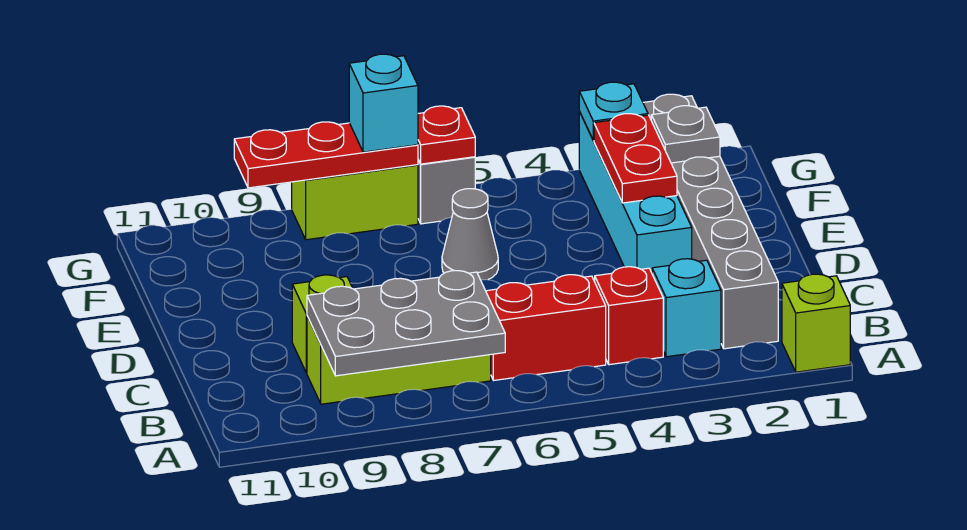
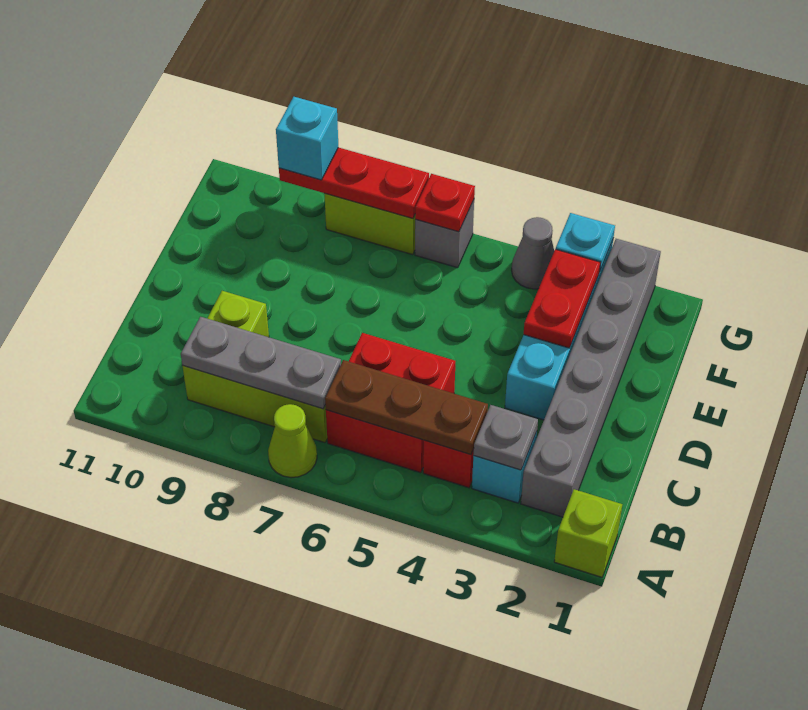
none -> lime cone A7 level 1
grey plate A7:B9 level 2 -> grey plate B7:B9 level 2
none -> brown plate B4:B6 level 2
red brick B5:B6 level 1 -> red brick B5:C6 level 1
grey cone E6 level 1 -> grey cone G4 level 1
grey plate F2 level 2 -> grey plate B3 level 2
cyan brick G7 level 3 -> cyan brick G9 level 3

